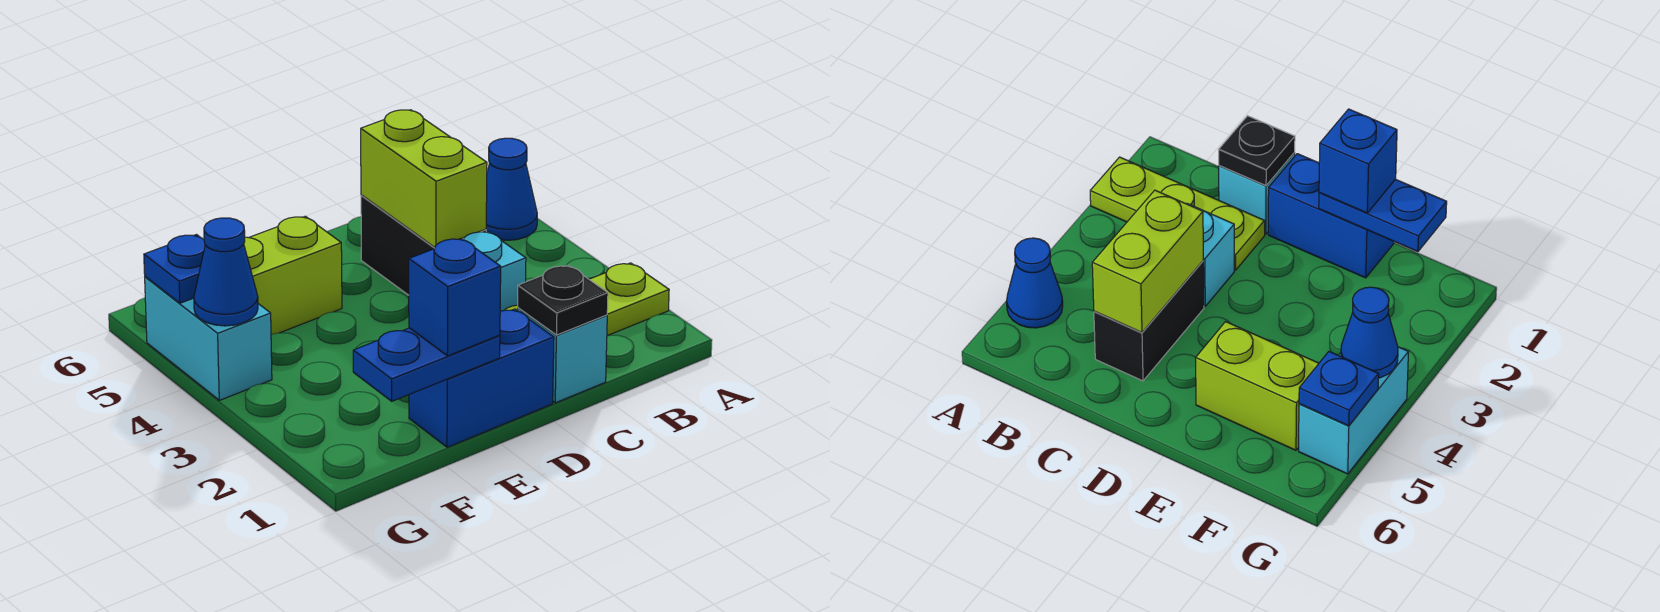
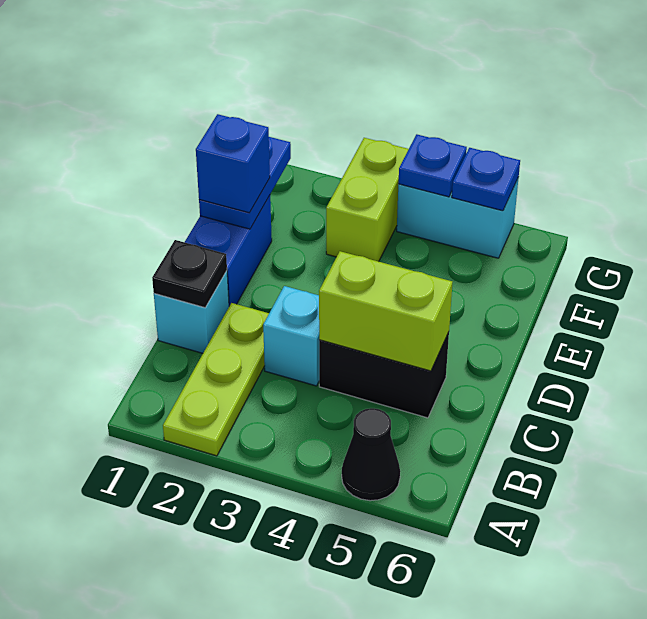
blue cone A5 level 1 -> black cone A5 level 1
lime brick E5:F5 level 1 -> lime brick F3:G3 level 1
blue cone G4 level 2 -> blue plate G4 level 2

